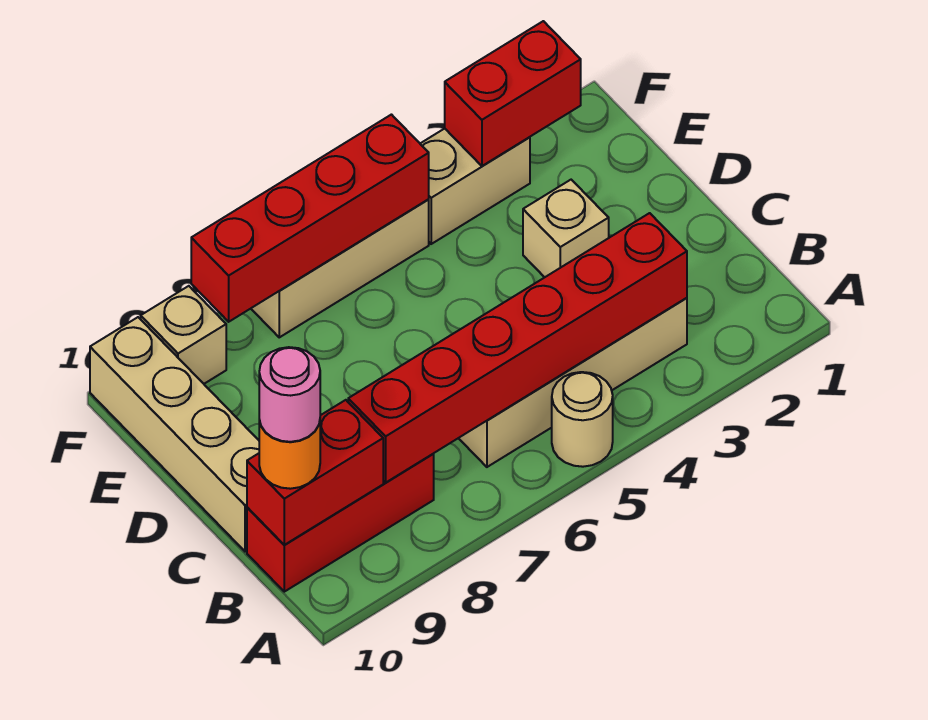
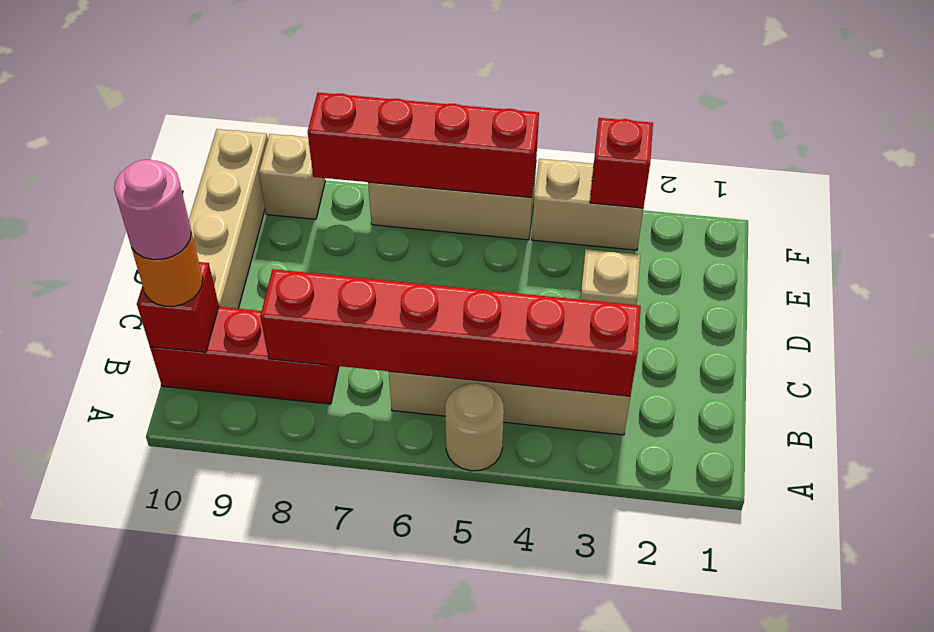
red brick B9:B10 level 2 -> red brick B10 level 2
red brick F2:F3 level 2 -> red brick F3 level 2

